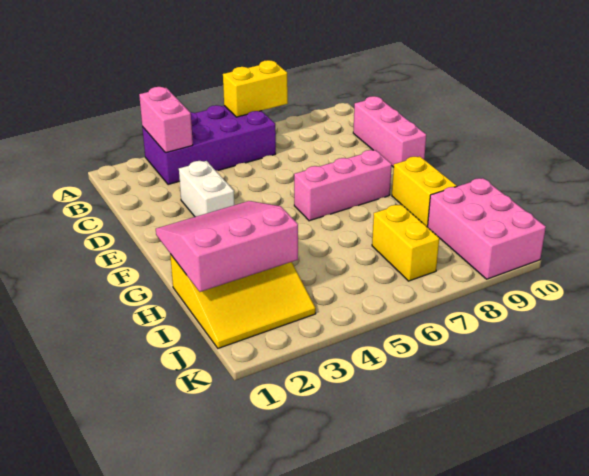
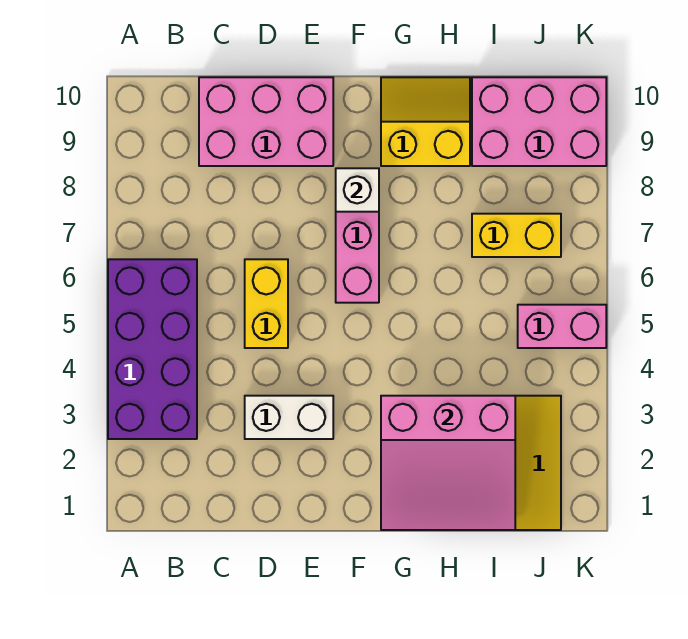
pink brick A3:B3 level 2 -> pink brick J5:K5 level 1
yellow brick A6:A7 level 2 -> yellow brick D5:D6 level 1
pink brick C10:E10 level 1 -> pink brick C9:E10 level 1
none -> white brick F8 level 2
pink slope G1:I3 level 2 top I -> pink slope G1:I3 level 2 top 3

